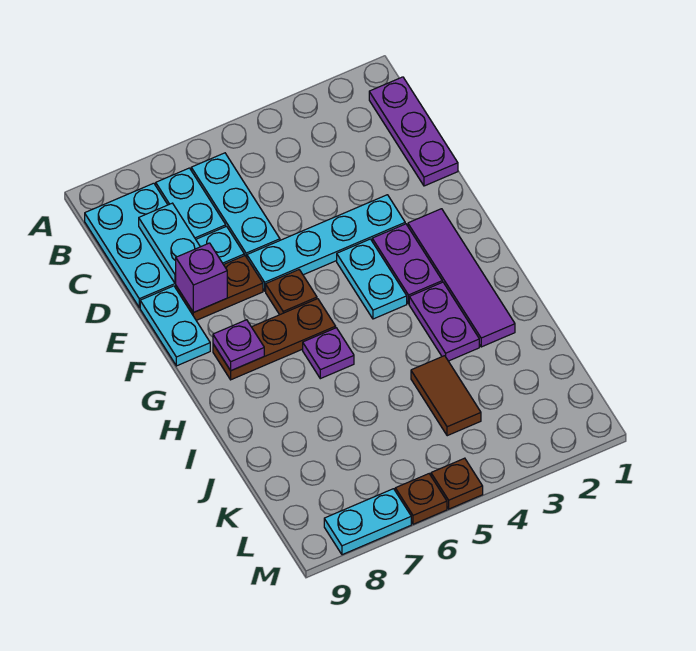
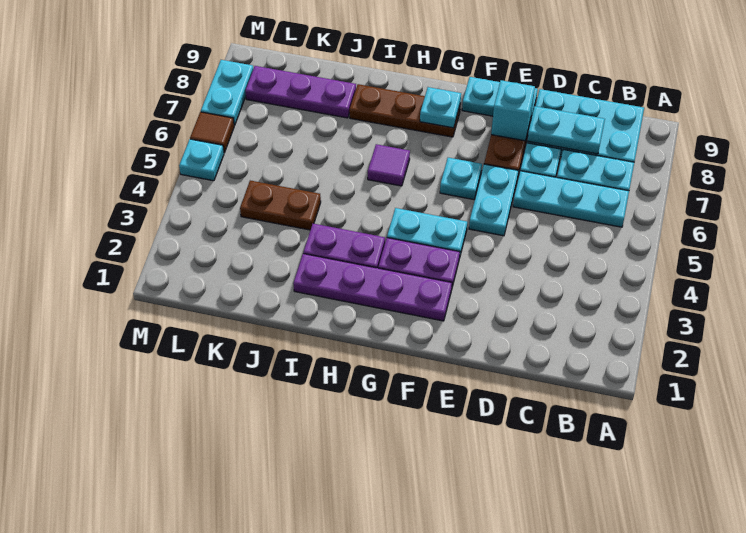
purple plate B1:D1 level 1 -> purple plate J8:L8 level 1
cyan plate E3:E6 level 1 -> cyan plate E5:E6 level 1
purple brick E8 level 2 -> cyan brick E8 level 2
purple tile F2:I2 level 1 -> purple plate F2:I2 level 1
brown plate F6 level 1 -> cyan plate F6 level 1
brown plate G6:G8 level 1 -> brown plate G8:I8 level 1
purple plate G8 level 2 -> cyan plate G8 level 2
purple plate H6 level 1 -> purple tile H6 level 1
brown tile J4:K4 level 1 -> brown plate J4:K4 level 1
brown plate M5 level 1 -> cyan plate M5 level 1
brown plate M6 level 1 -> brown tile M6 level 1

